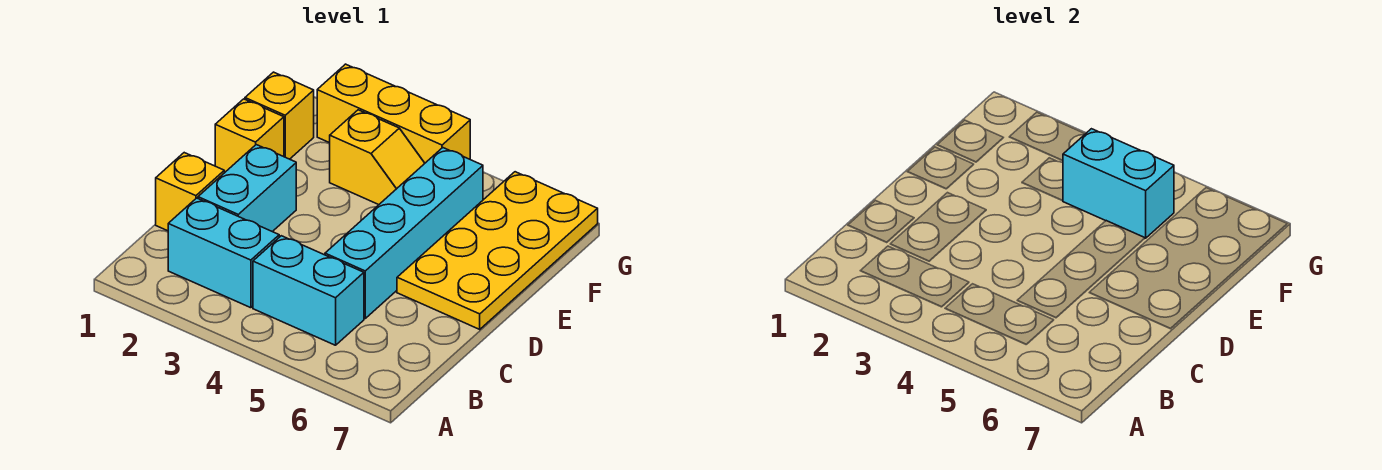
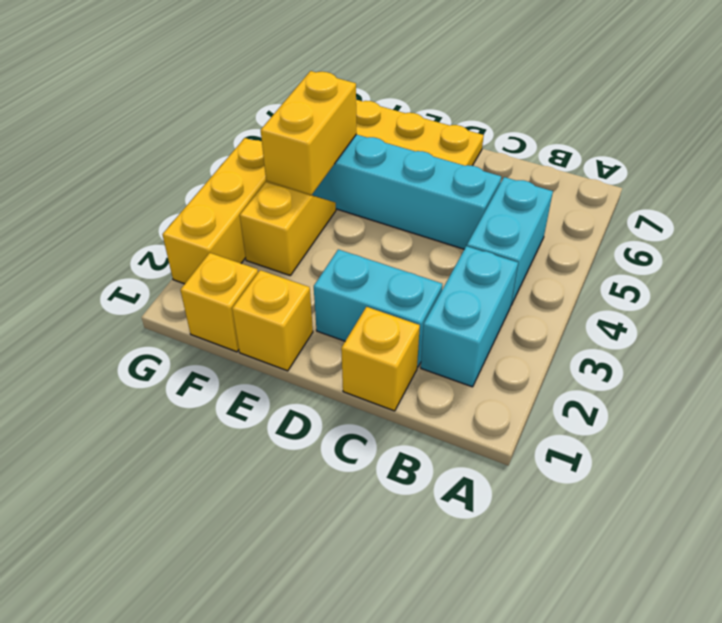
cyan brick F4:F5 level 2 -> yellow brick F4:F5 level 2

